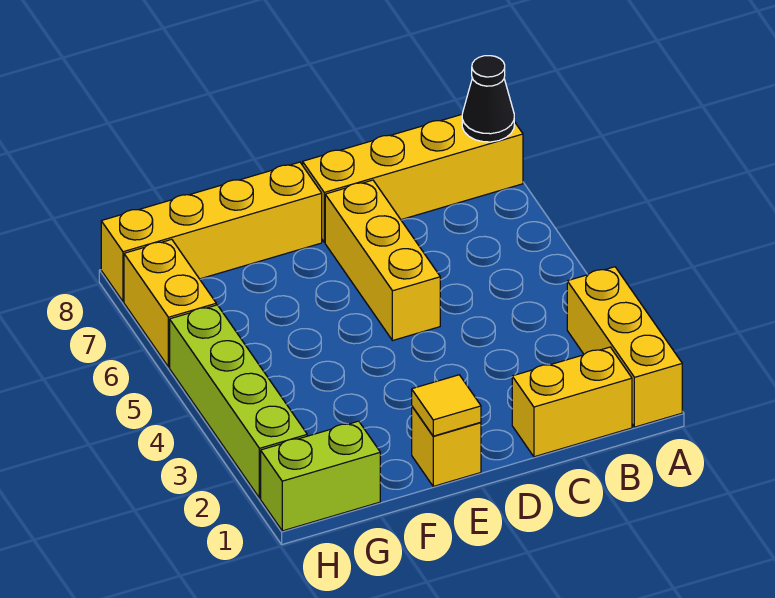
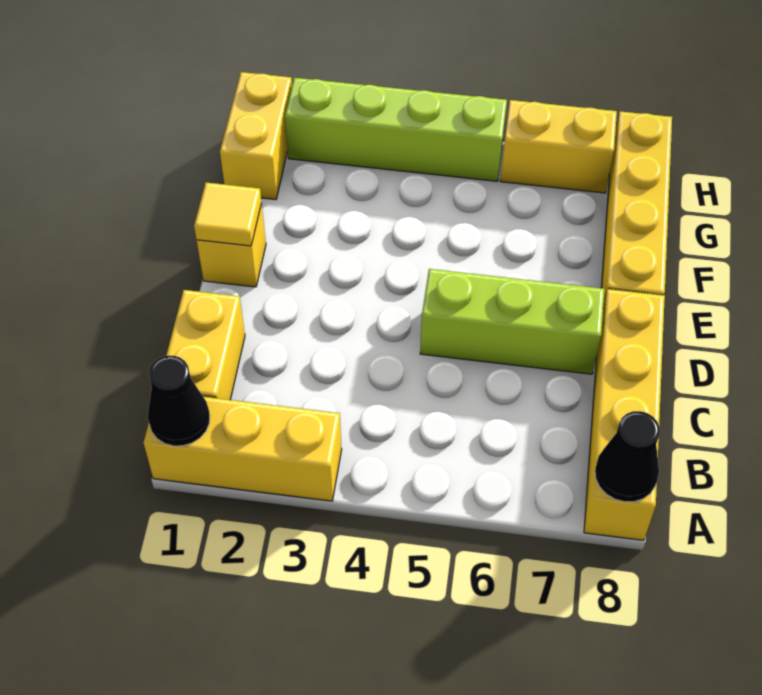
none -> black cone A1 level 2
yellow brick D5:D7 level 1 -> lime brick D5:D7 level 1
lime brick G1:H1 level 1 -> yellow brick G1:H1 level 1

